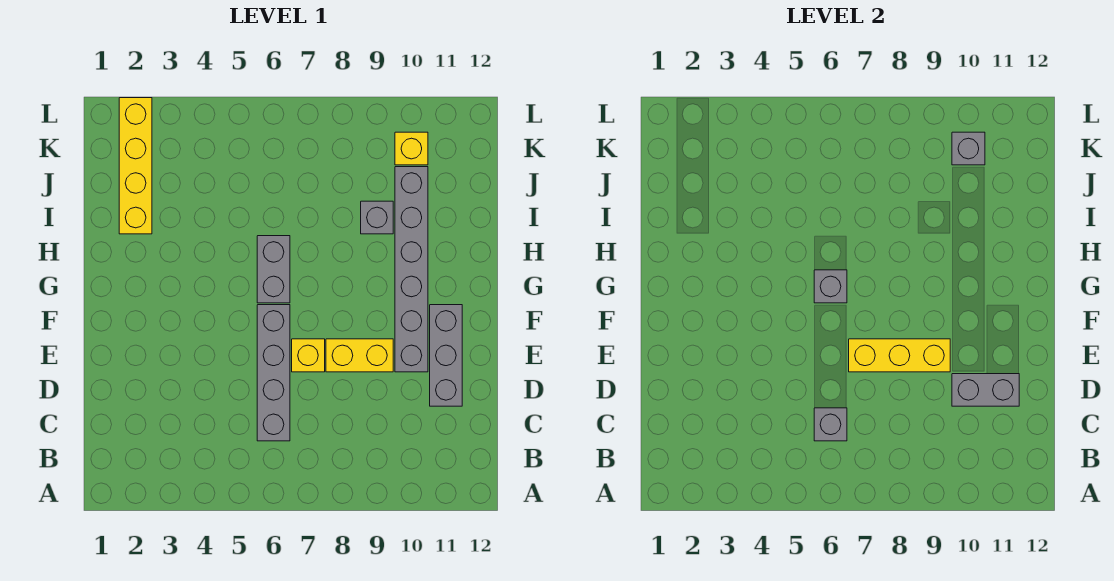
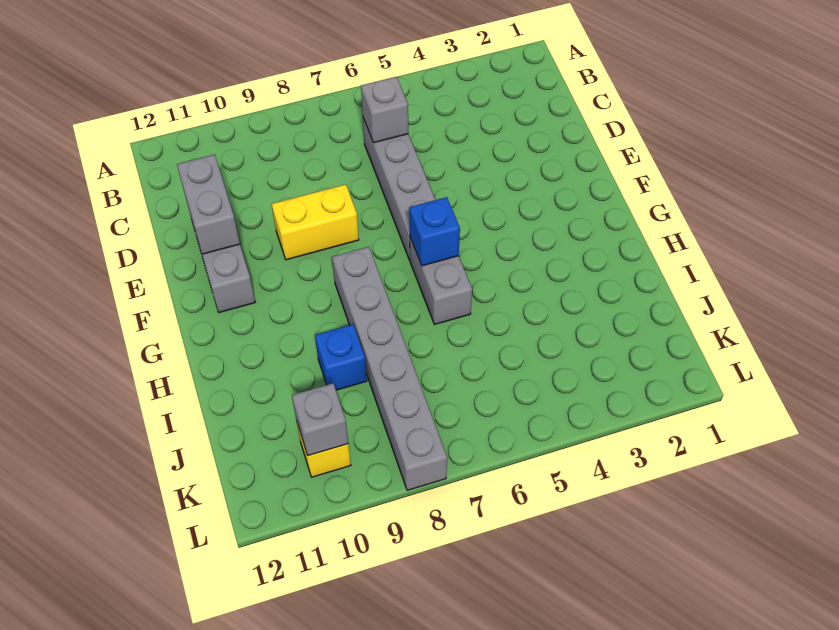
grey brick D10:D11 level 2 -> grey brick D11:E11 level 2
yellow brick E7 level 1 -> none
yellow brick E7:E9 level 2 -> none
grey brick E10:J10 level 1 -> grey brick G8:L8 level 1
grey brick G6 level 2 -> blue brick G6 level 2
yellow brick I2:L2 level 1 -> none
grey brick I9 level 1 -> blue brick I9 level 1

